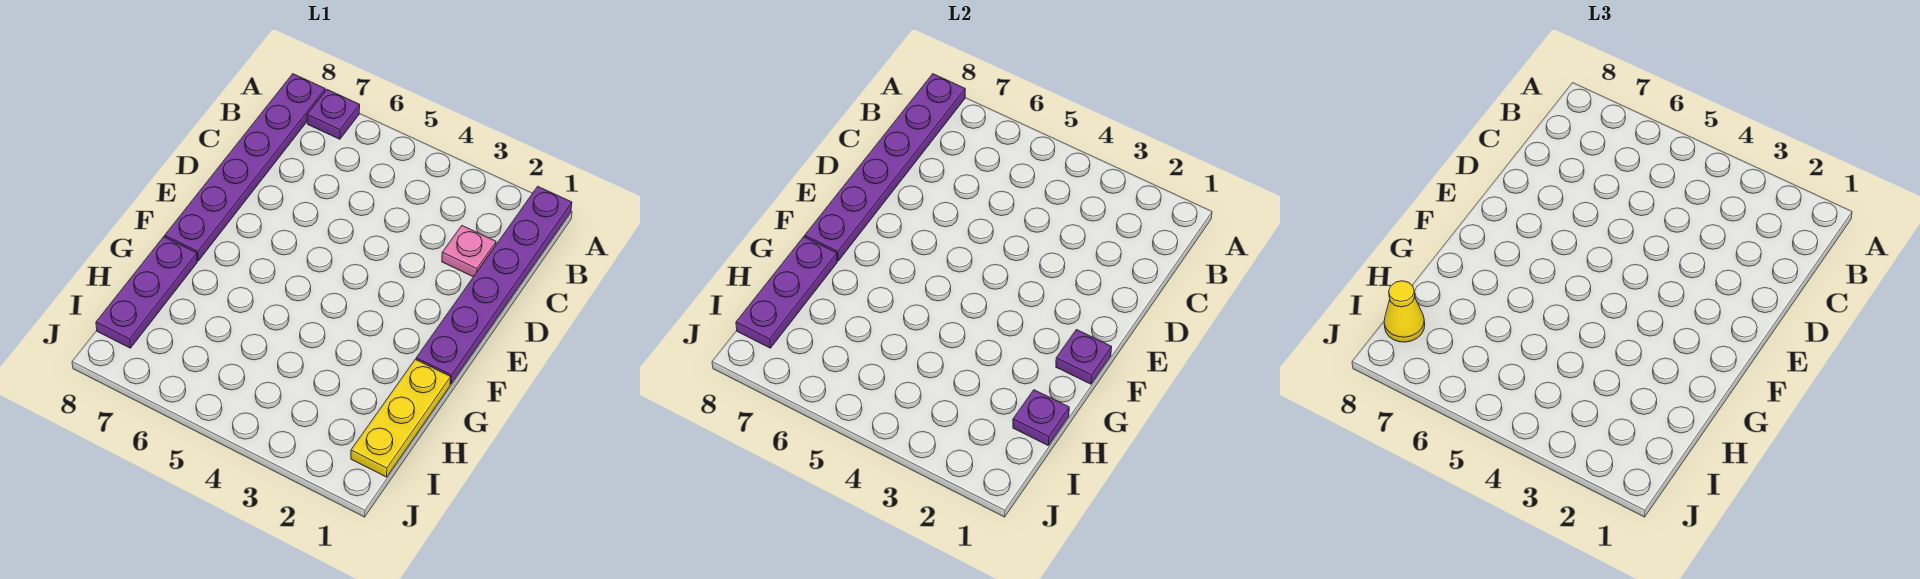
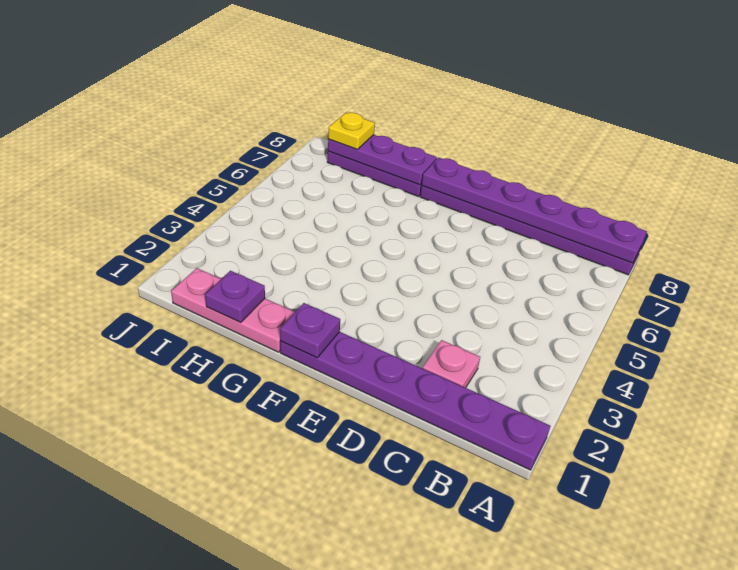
purple plate A7 level 1 -> none
yellow plate G1:I1 level 1 -> pink plate G1:I1 level 1
yellow cone I8 level 3 -> yellow plate I8 level 3

